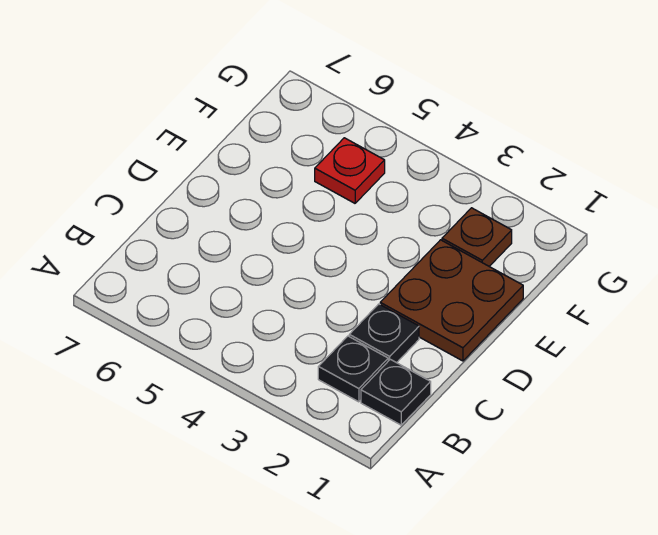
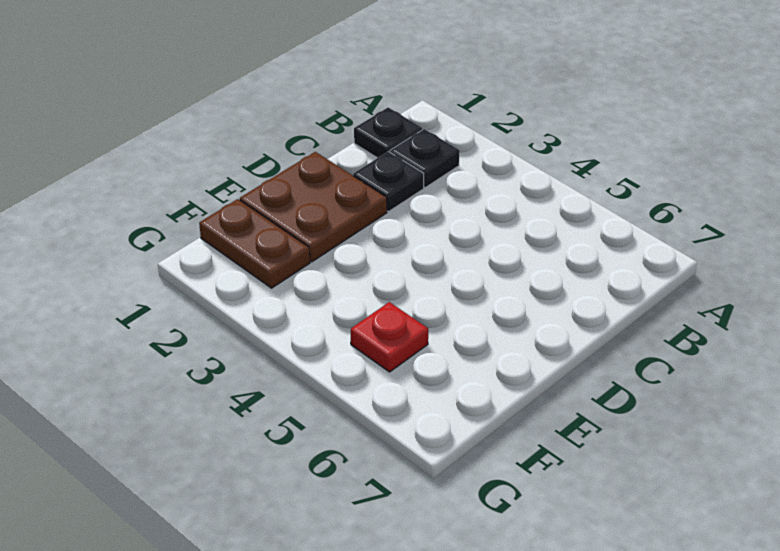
brown plate F2 level 1 -> brown plate F1:F2 level 1

